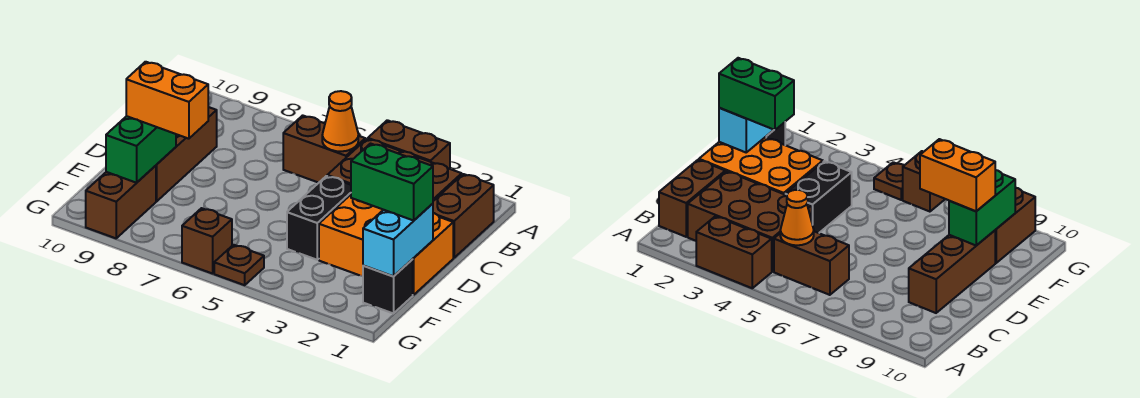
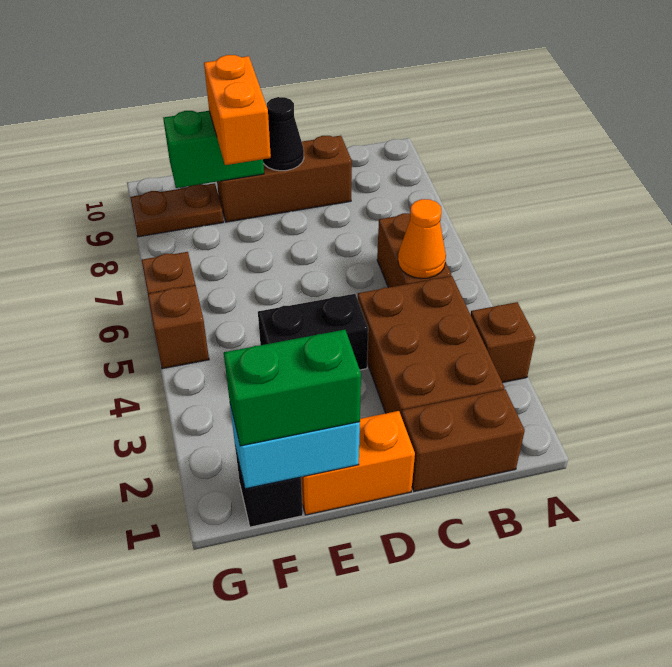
brown brick A3:A4 level 1 -> brown brick A3 level 1
orange brick D1:E3 level 1 -> orange brick D1:E1 level 1
none -> black cone D9 level 2
green brick E1:E2 level 3 -> green brick E1:F1 level 3
brown brick F9:G9 level 1 -> brown plate F9:G9 level 1
brown plate G5 level 1 -> brown brick G5 level 1

